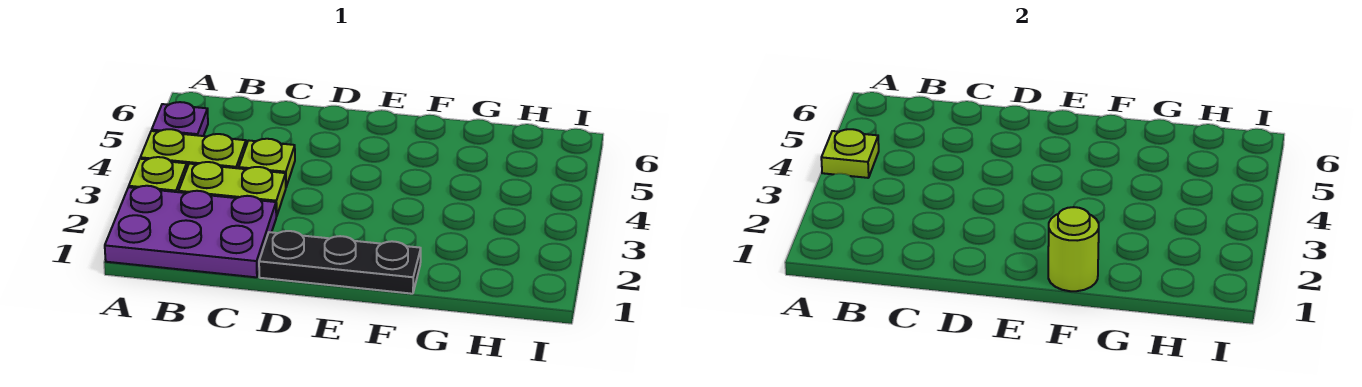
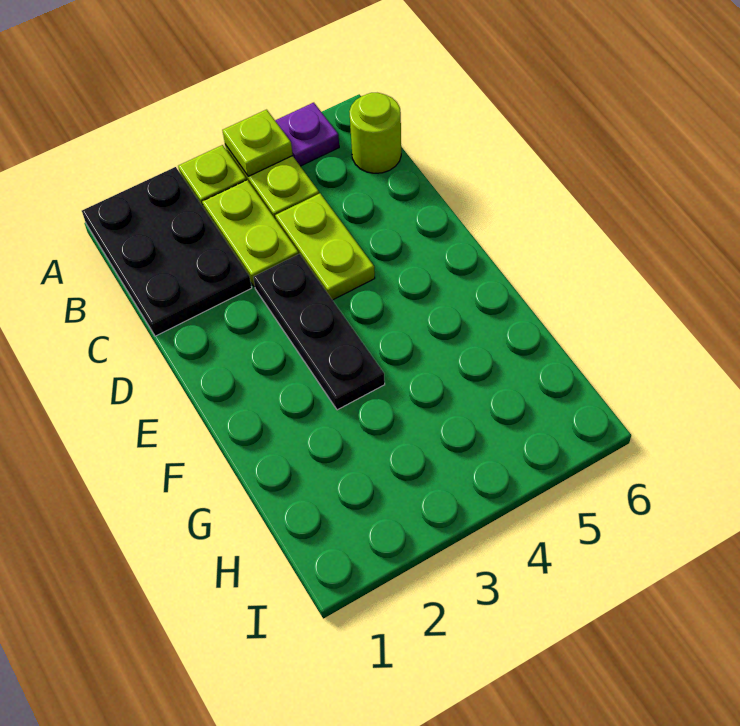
purple plate A1:C2 level 1 -> black plate A1:C2 level 1
lime plate C4 level 1 -> lime plate C4:D4 level 1
black plate D1:F1 level 1 -> black plate D3:F3 level 1
lime round brick F1 level 2 -> lime round brick B6 level 1

